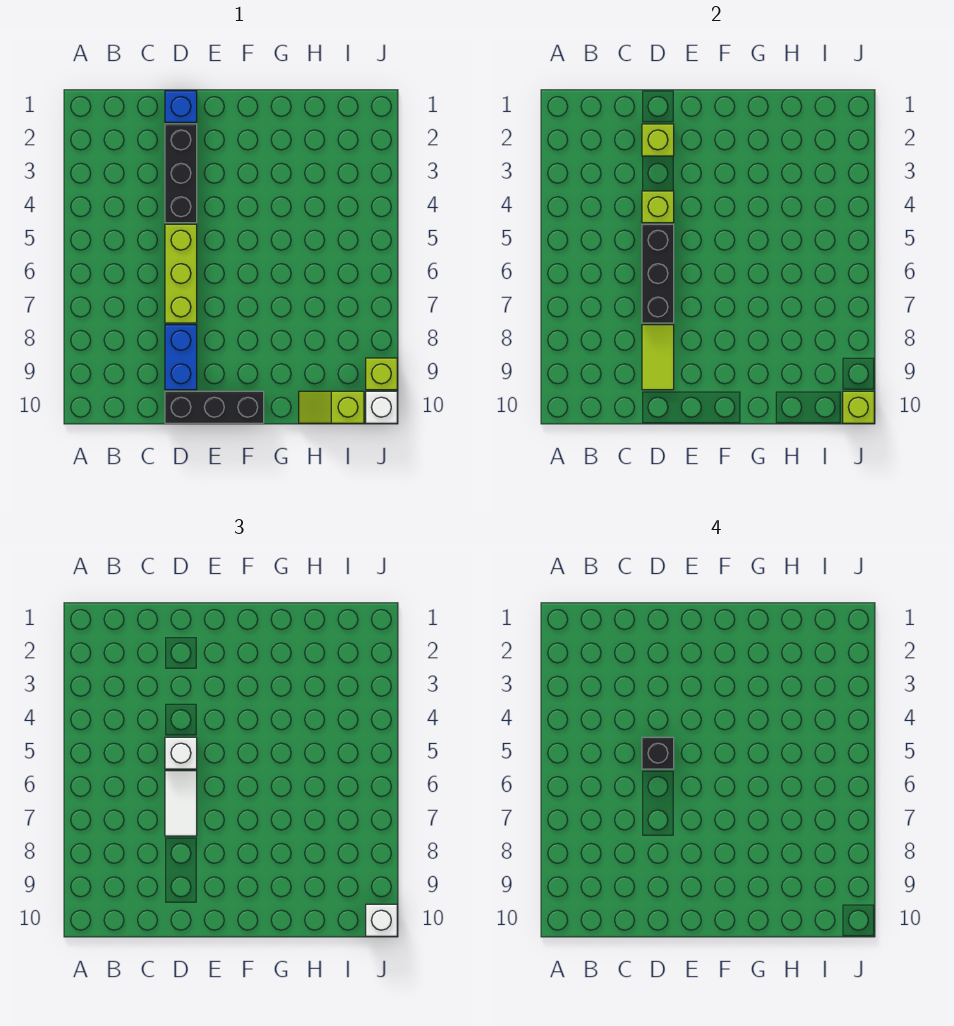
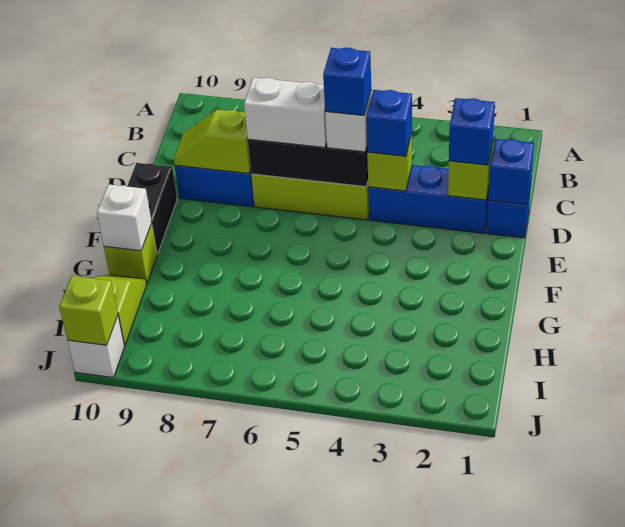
none -> blue brick D1 level 2
black brick D2:D4 level 1 -> blue brick D2:D4 level 1
none -> blue brick D2 level 3
none -> blue brick D4 level 3
black brick D5 level 4 -> blue brick D5 level 4
white tile D6:D7 level 3 -> white brick D6:D7 level 3
lime tile D8:D9 level 2 -> lime slope D8:D9 level 2 top 8
black brick D10:F10 level 1 -> black brick E10:F10 level 1
lime brick J9 level 1 -> lime brick G10 level 1
white brick J10 level 3 -> white brick G10 level 2

